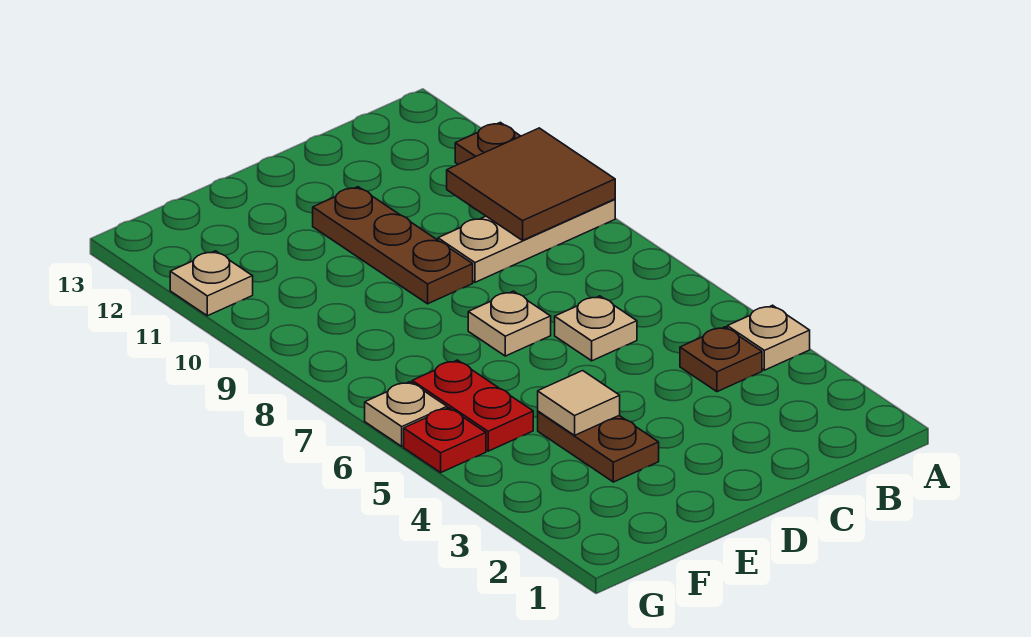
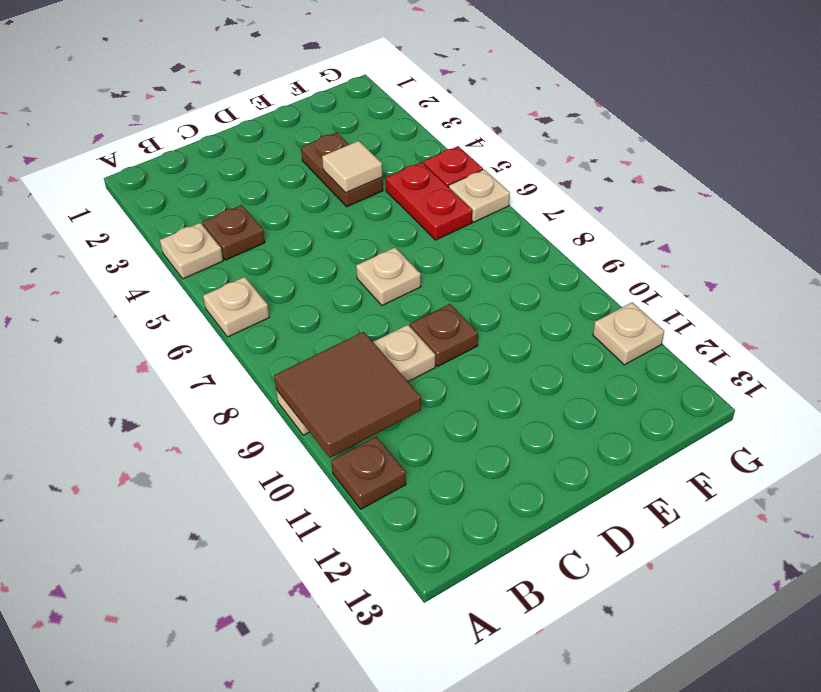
tan plate C6 level 1 -> tan plate A6 level 1
brown plate D9:D11 level 1 -> brown plate D9 level 1

